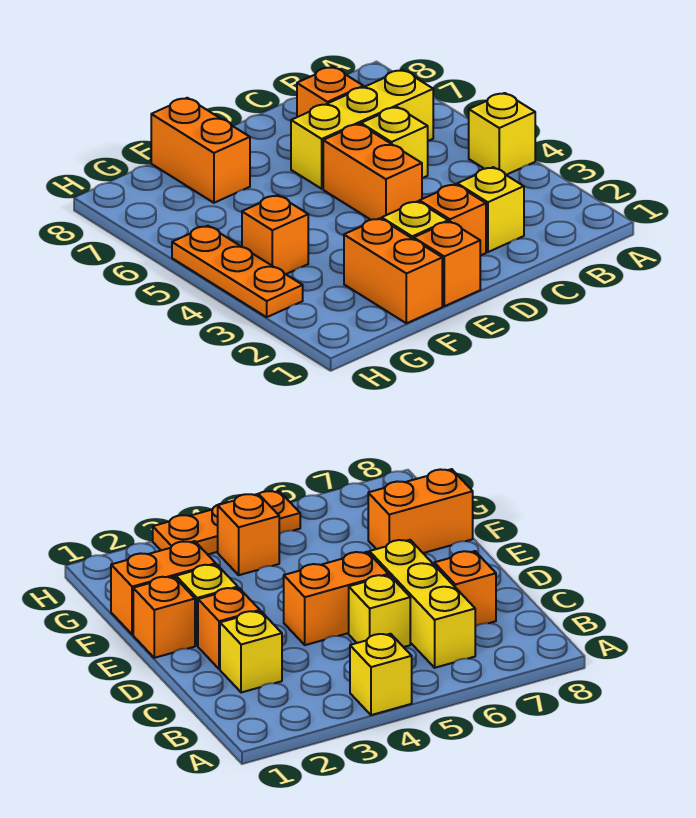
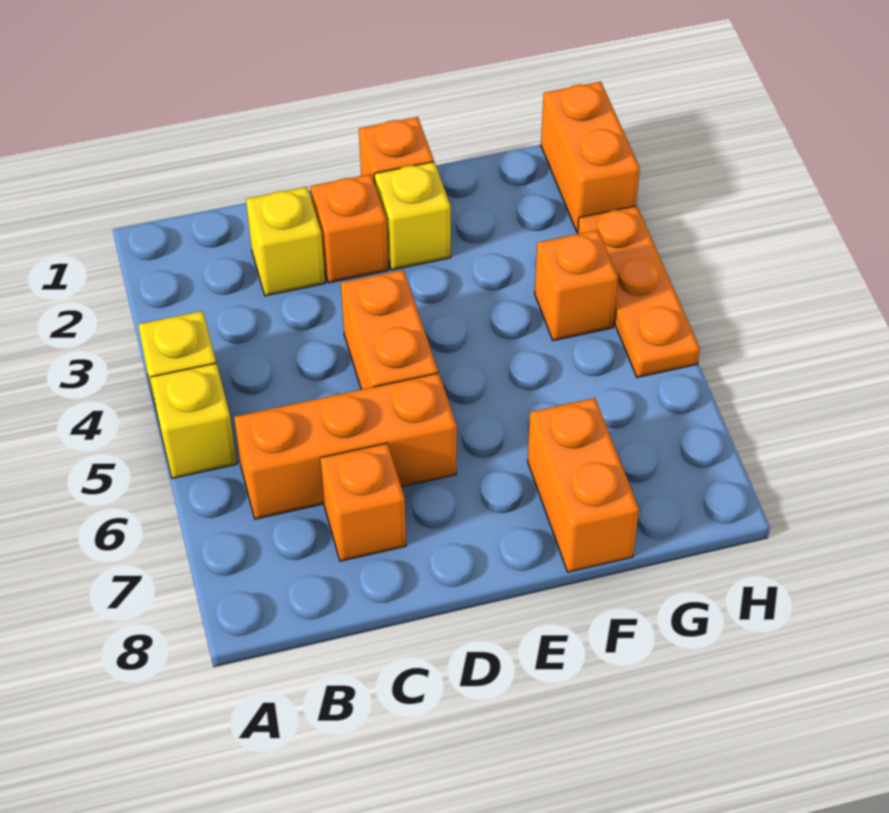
yellow brick B6:D6 level 1 -> orange brick B6:D6 level 1
yellow brick C5 level 1 -> yellow brick A5 level 1
orange brick F1:F2 level 1 -> orange brick H1:H2 level 1

